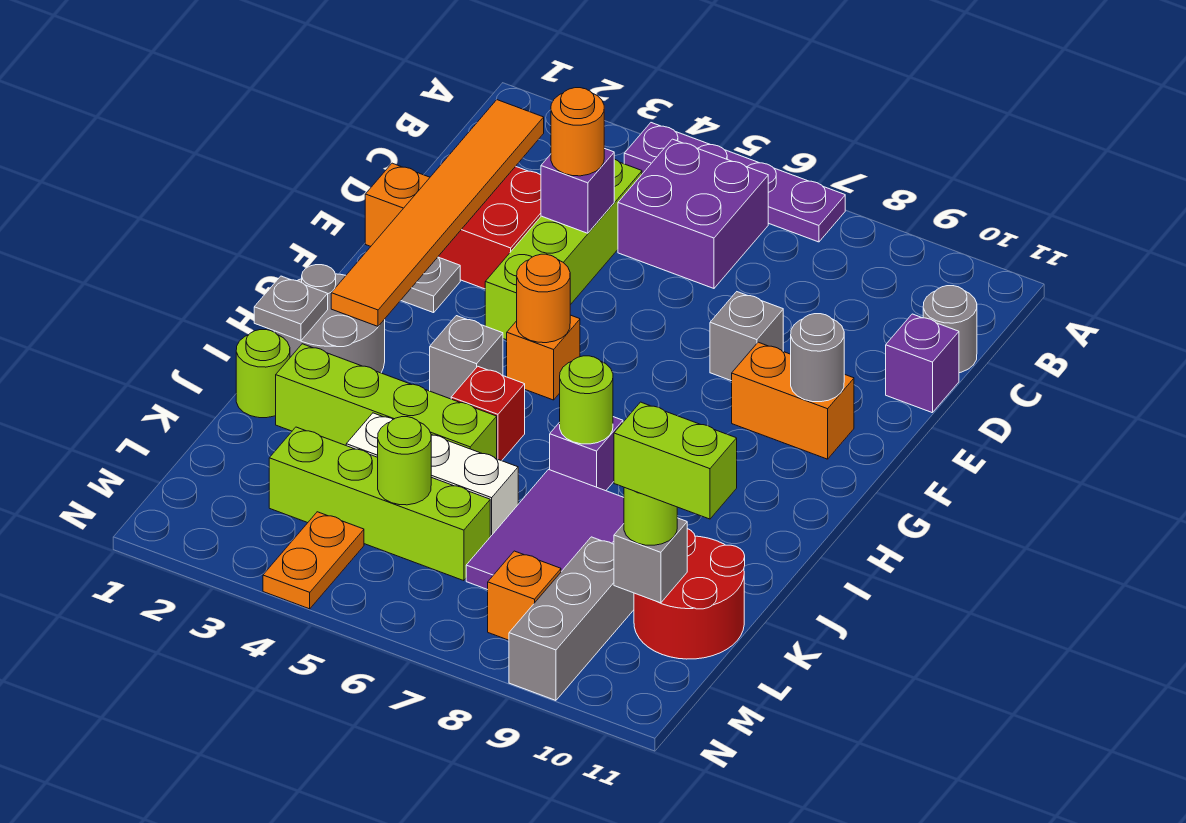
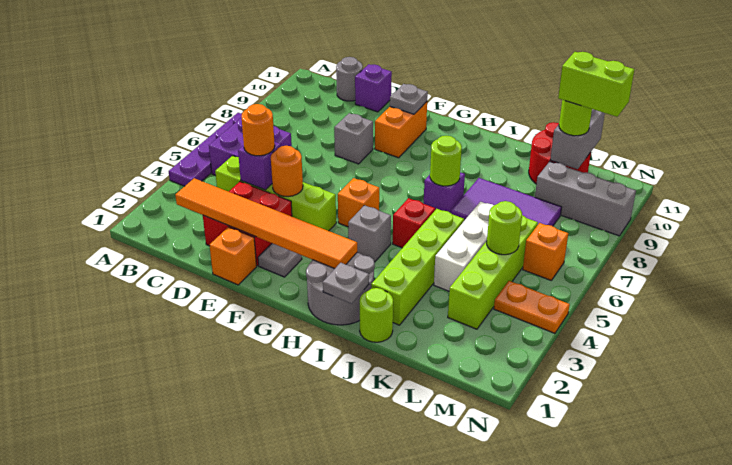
grey round brick F10 level 2 -> grey plate F10 level 2
orange round brick G5 level 2 -> orange round brick E4 level 2
grey brick L10 level 2 -> grey brick L10:L11 level 2
lime brick L10:L11 level 4 -> lime brick L10:M10 level 4
orange brick M8 level 1 -> orange brick M6 level 1

